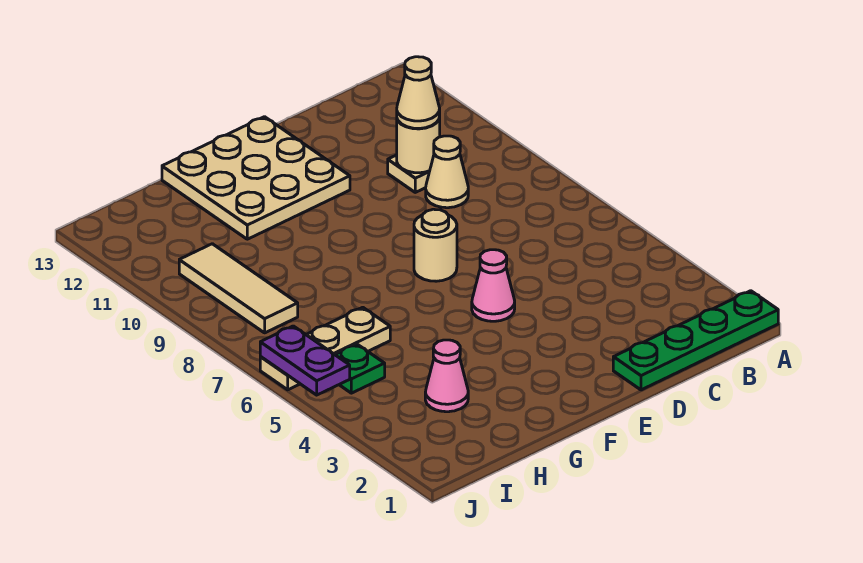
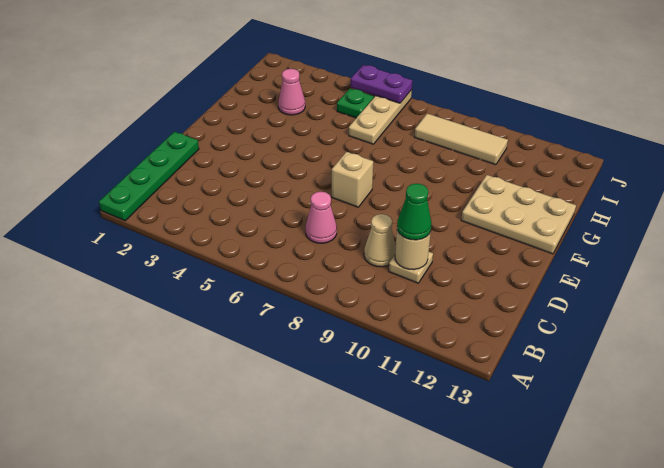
tan cone C10 level 3 -> green cone C10 level 3
pink cone E5 level 1 -> pink cone C7 level 1
tan round brick E7 level 1 -> tan brick E7 level 1
tan plate E11:G13 level 1 -> tan plate F11:G13 level 1

